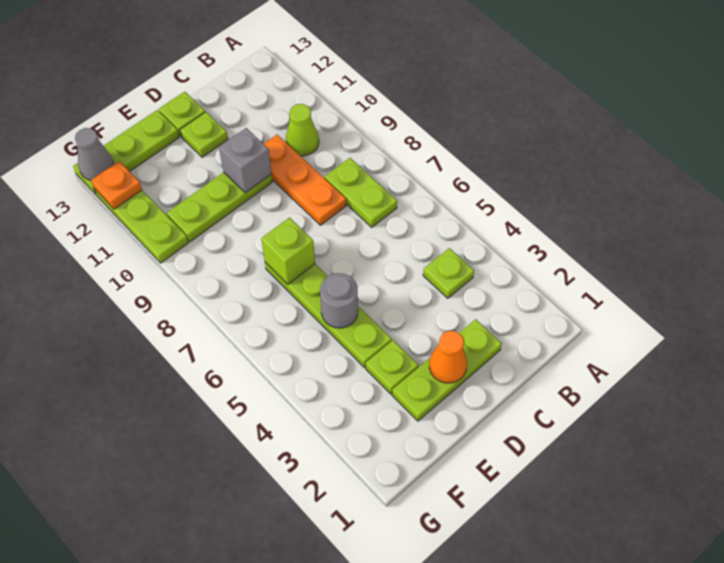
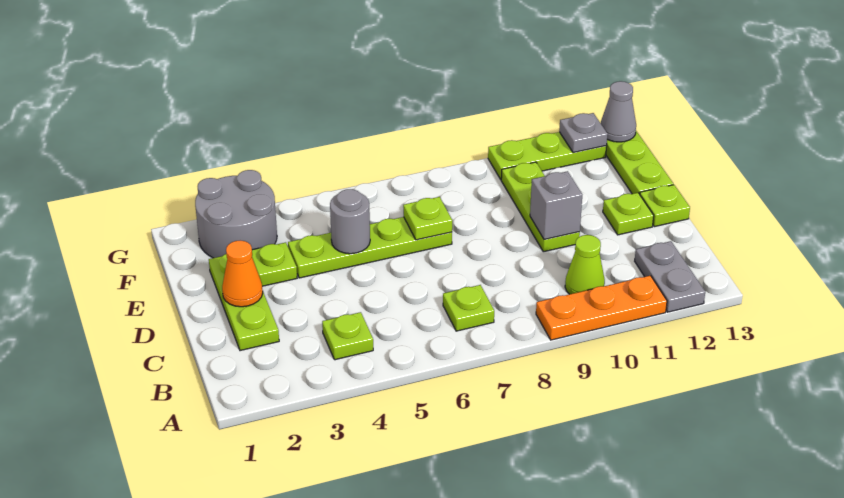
none -> grey plate A12:B12 level 1
lime plate B7:B8 level 1 -> lime plate B7 level 1
orange plate C8:C10 level 1 -> orange plate A9:A11 level 1
lime brick E7 level 2 -> lime plate E7 level 2
none -> grey round brick F2:G3 level 1
orange plate G12 level 2 -> grey plate G12 level 2

